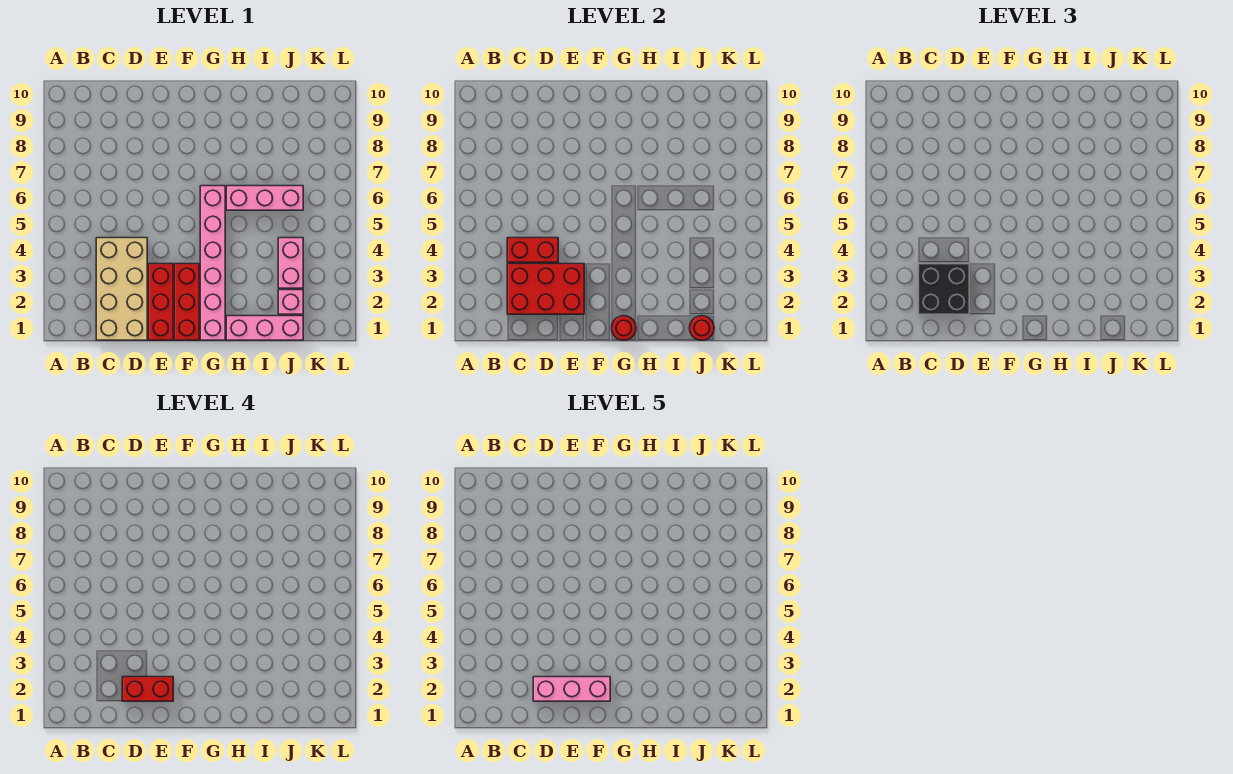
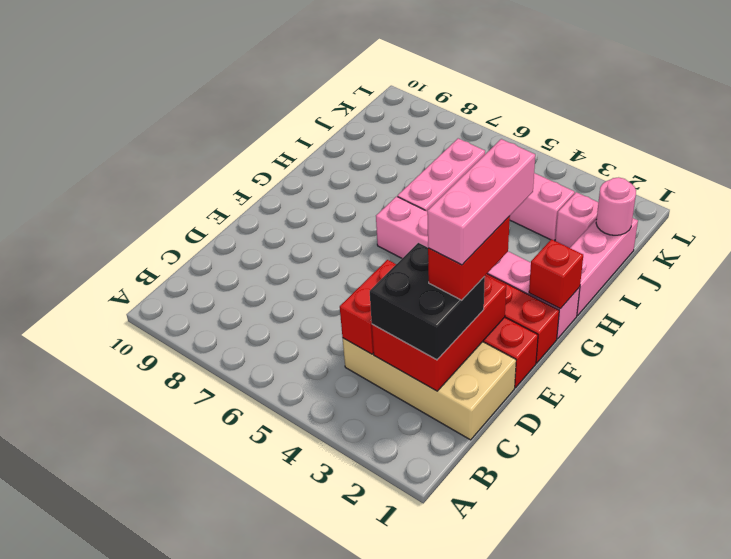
red round brick G1 level 2 -> red brick G1 level 2
red round brick J1 level 2 -> pink round brick J1 level 2

